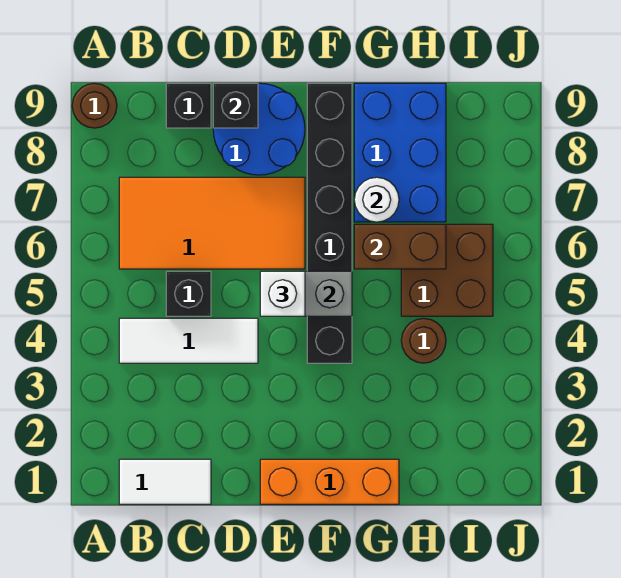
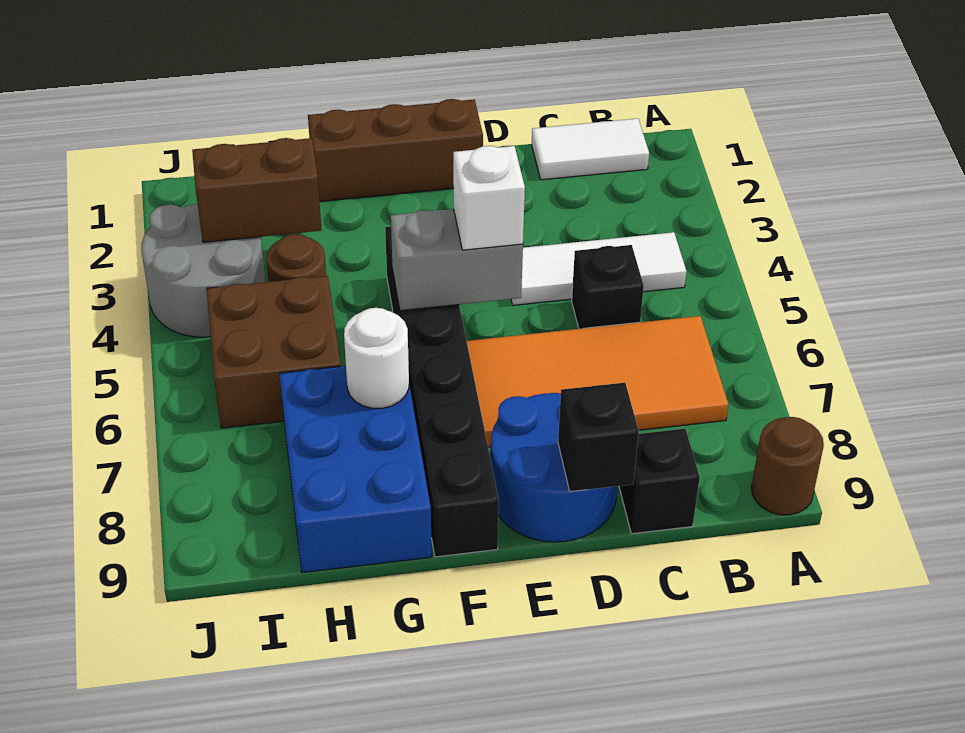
orange brick E1:G1 level 1 -> brown brick E1:G1 level 1
brown brick G6:H6 level 2 -> brown brick H3:I3 level 2
none -> grey round brick I3:J4 level 1

